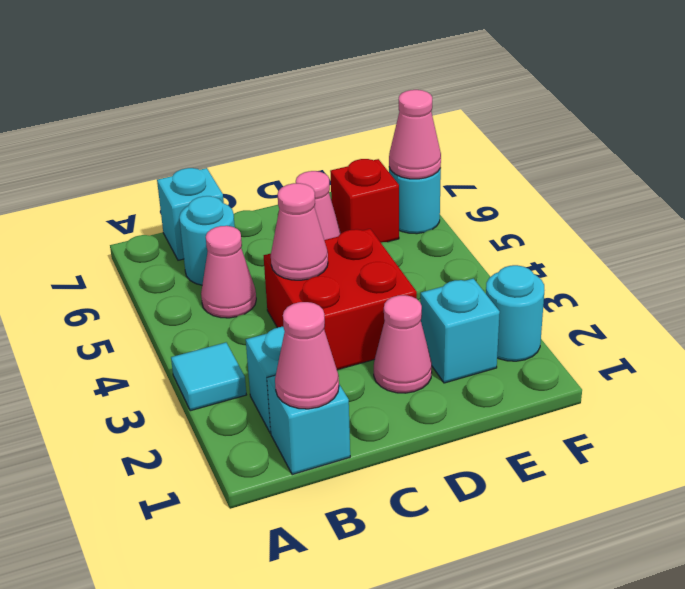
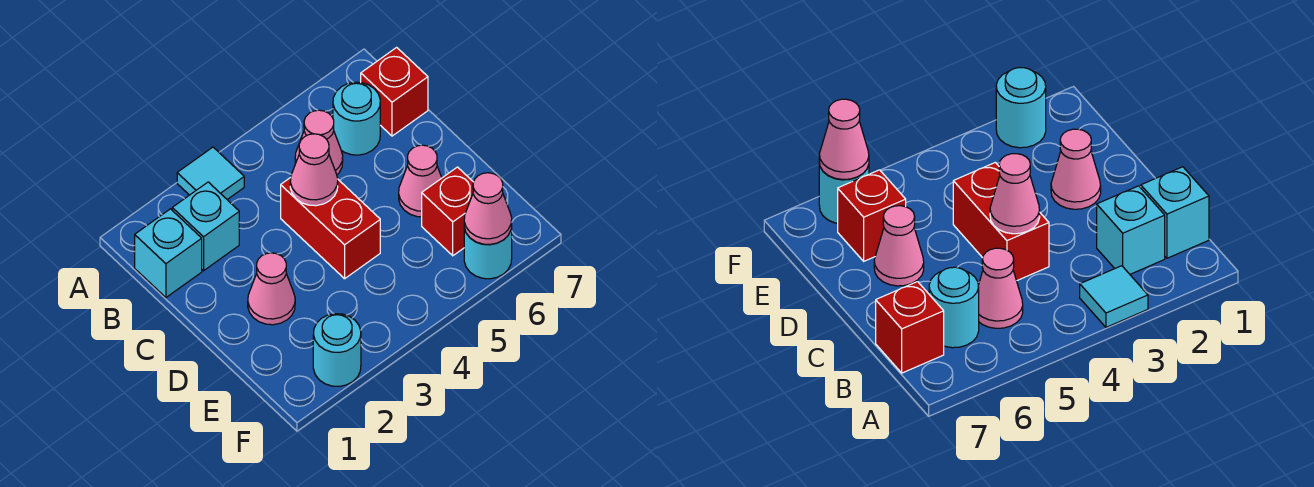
pink cone B1 level 2 -> none
cyan brick B7 level 1 -> red brick B7 level 1
red brick C3:D4 level 1 -> red brick C4:D4 level 1
cyan brick E2 level 1 -> none

